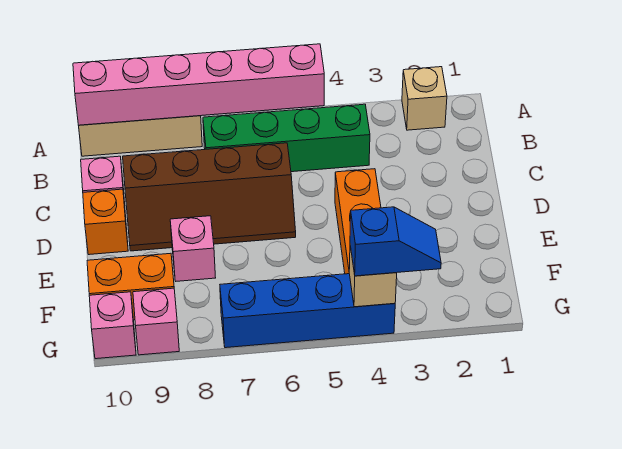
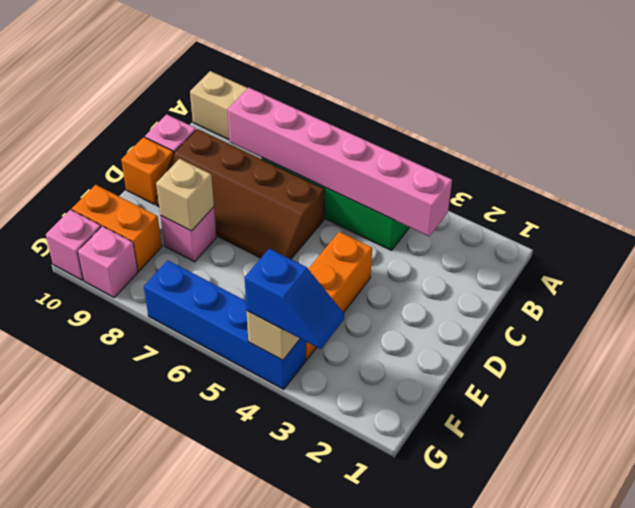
tan brick A2 level 1 -> tan brick E8 level 2
pink brick A5:A10 level 2 -> pink brick B3:B8 level 2

